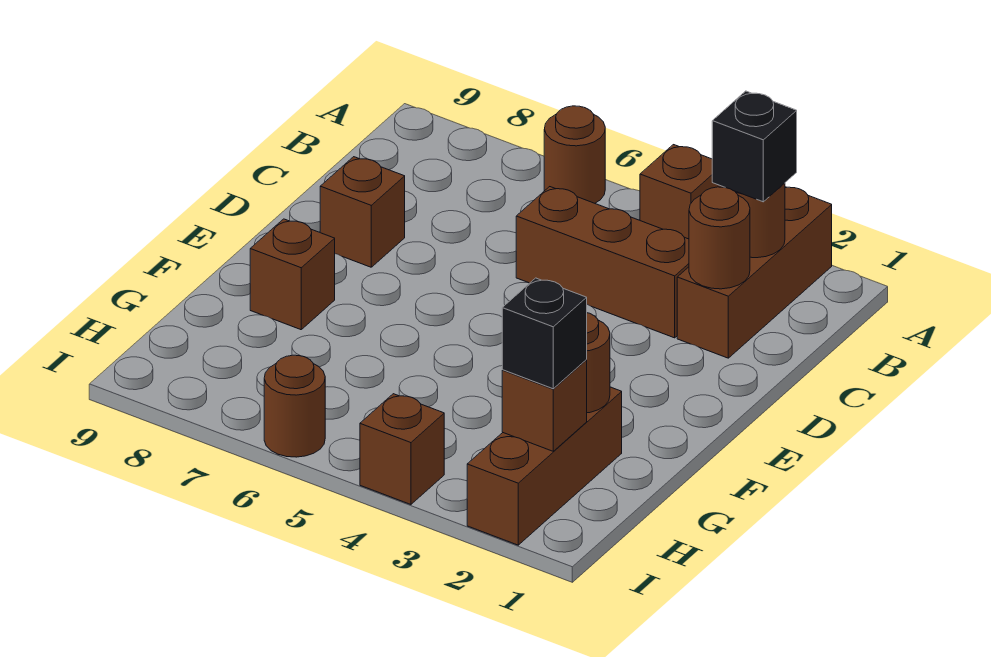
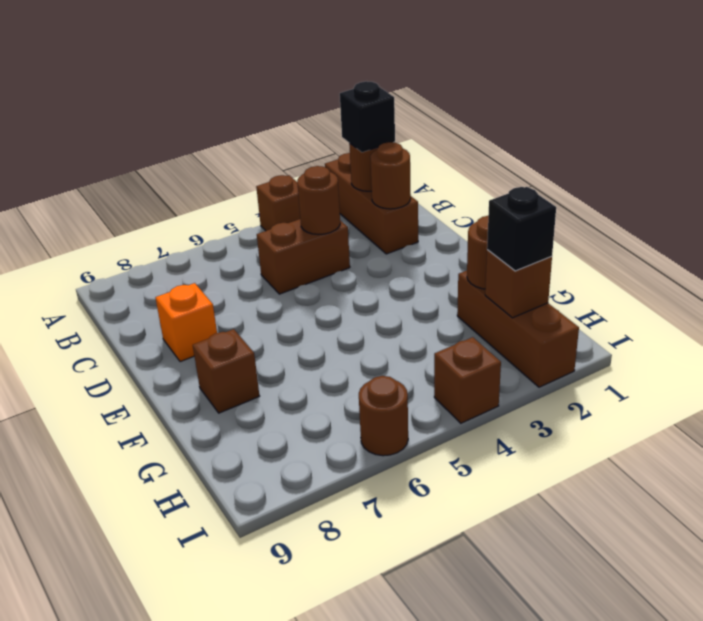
brown round brick A6 level 1 -> brown round brick C4 level 2
brown brick C3:C5 level 1 -> brown brick C4:C5 level 1
brown brick D8 level 1 -> orange brick D8 level 1

